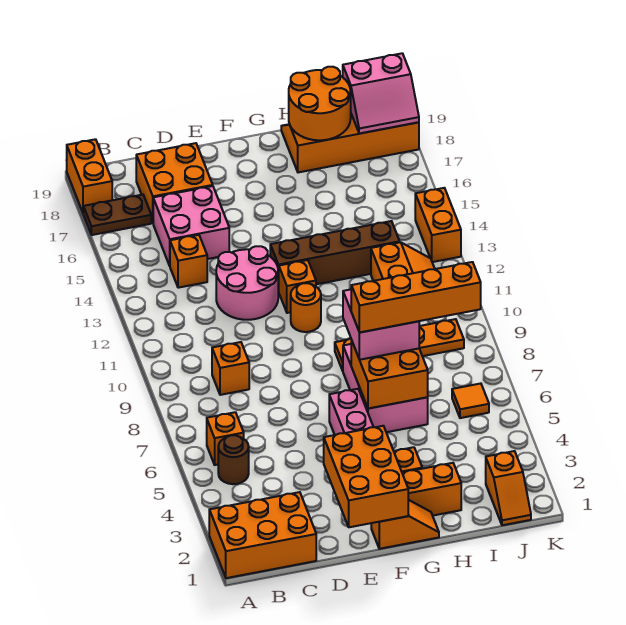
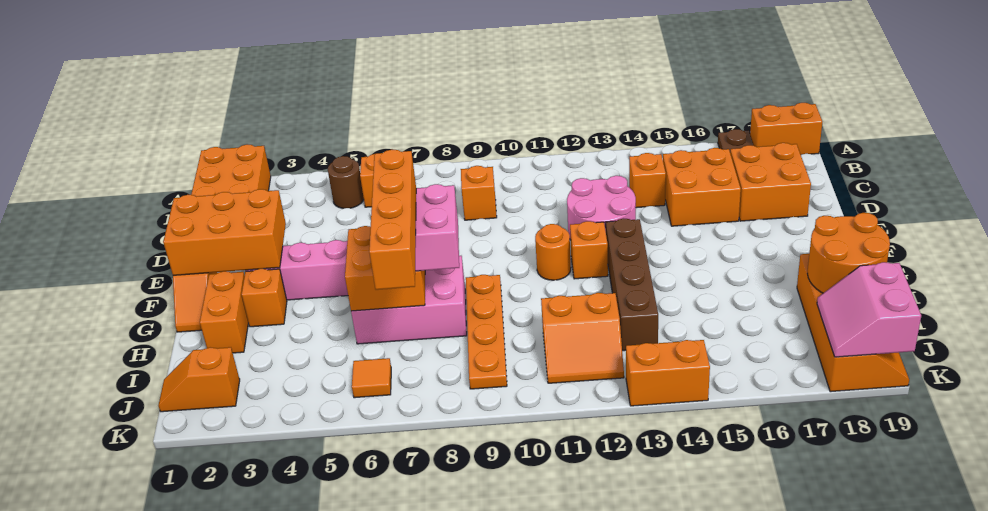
pink brick C15:D16 level 1 -> orange brick C15:D16 level 1

